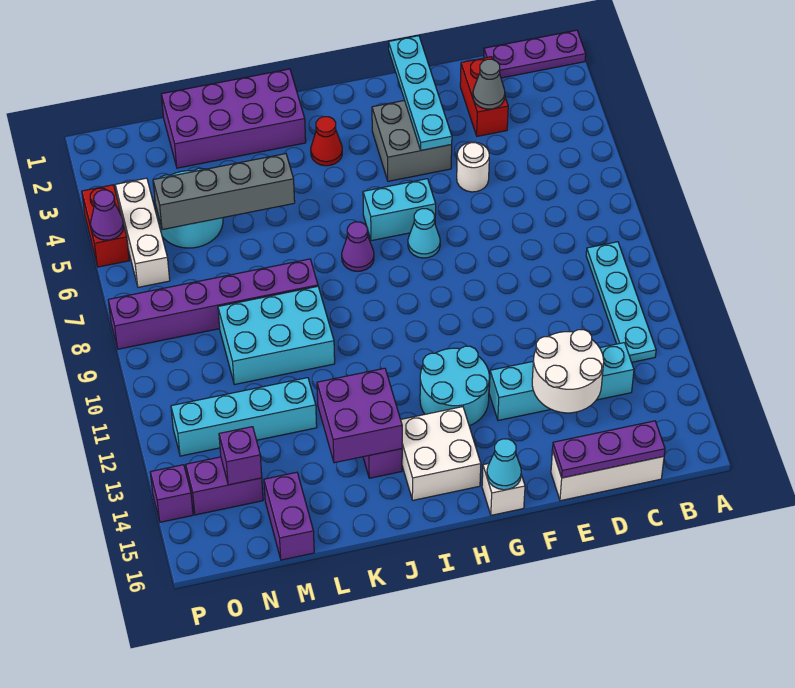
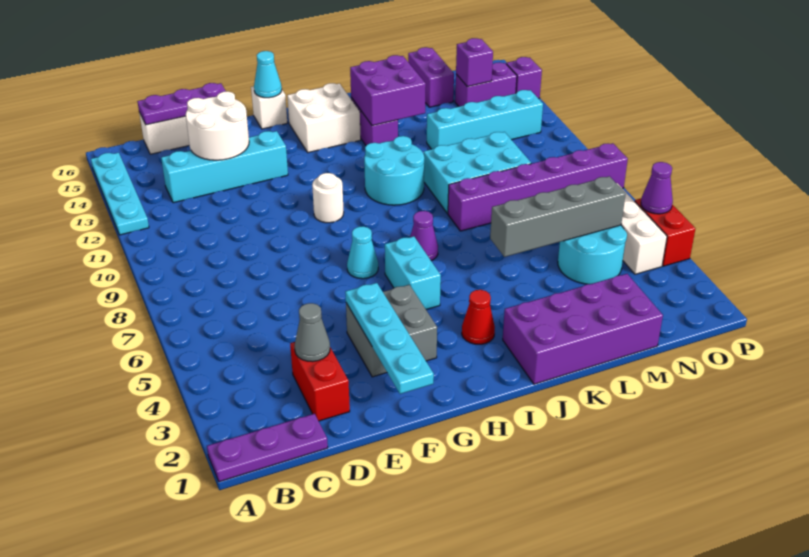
cyan plate B9:B12 level 1 -> cyan plate A12:A15 level 1
white round brick E5 level 1 -> white round brick G10 level 1
cyan brick G6:H6 level 1 -> cyan brick H5:H6 level 1
cyan round brick G12:H13 level 1 -> cyan round brick I10:J11 level 1

